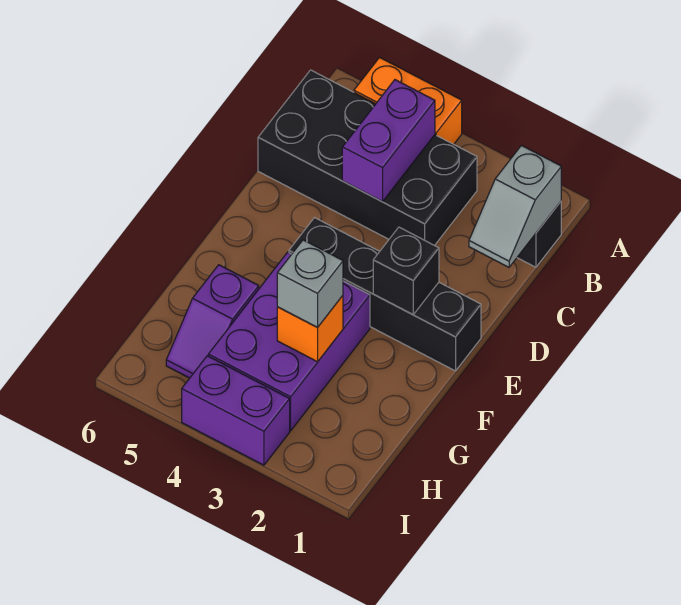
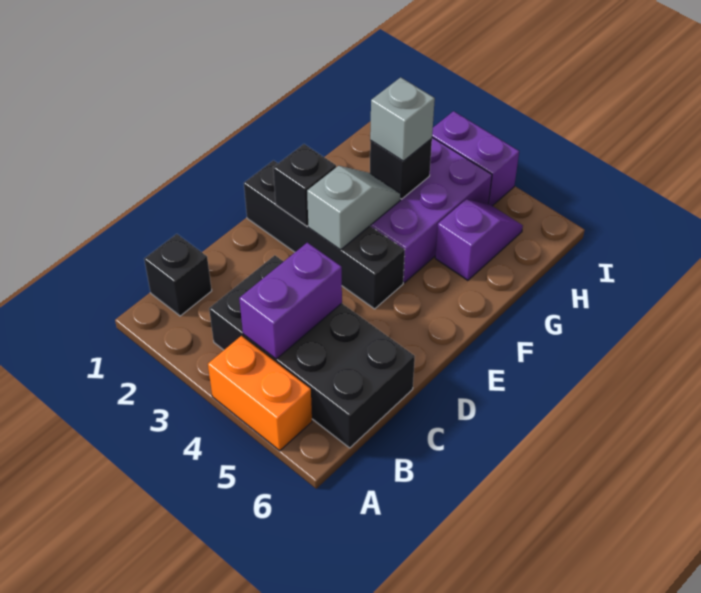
grey slope B1:C1 level 2 top B -> grey slope E3:F3 level 2 top E
orange brick G3 level 2 -> black brick G3 level 2

